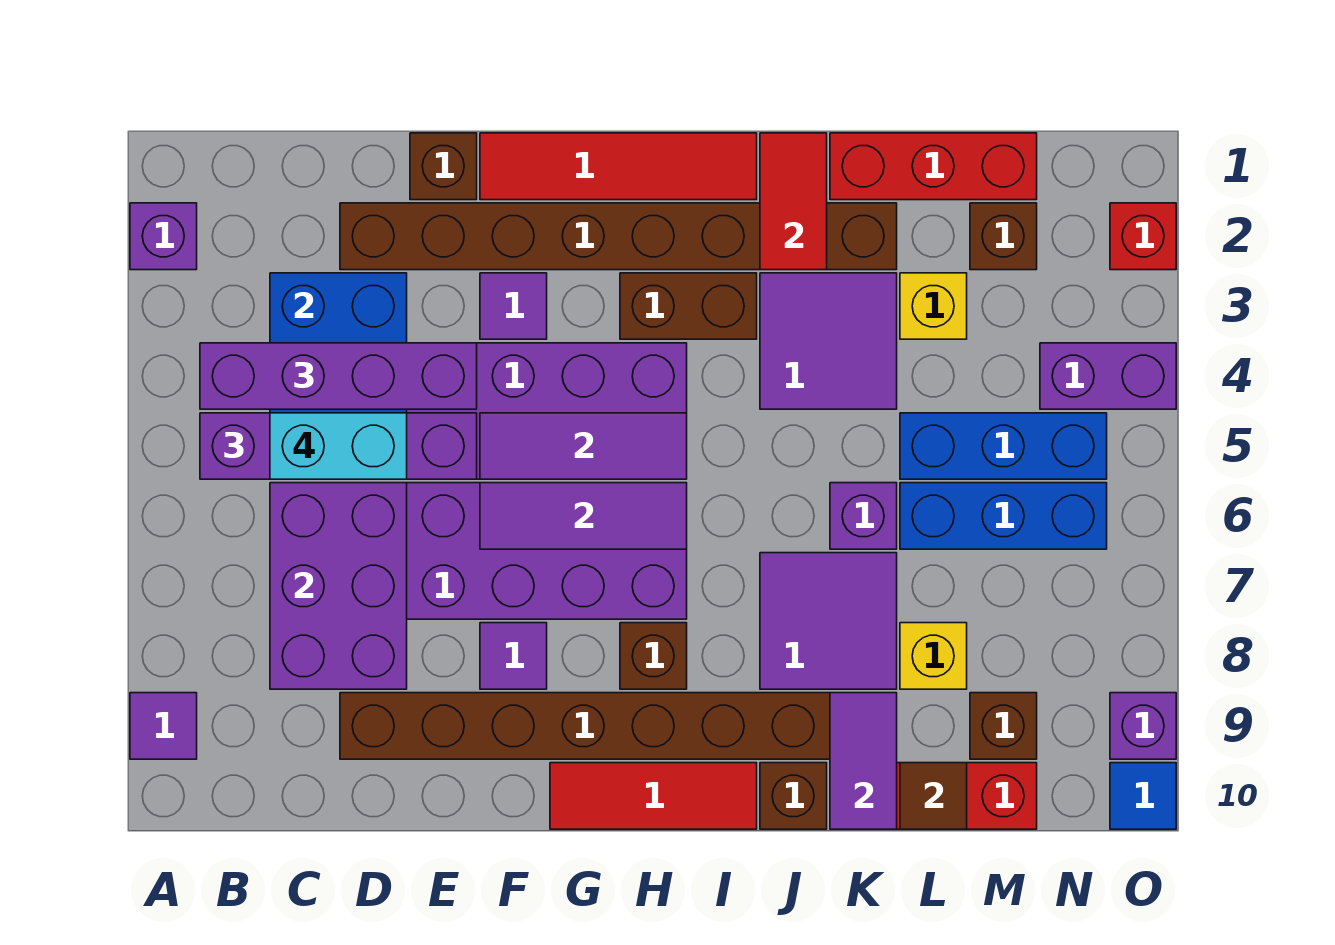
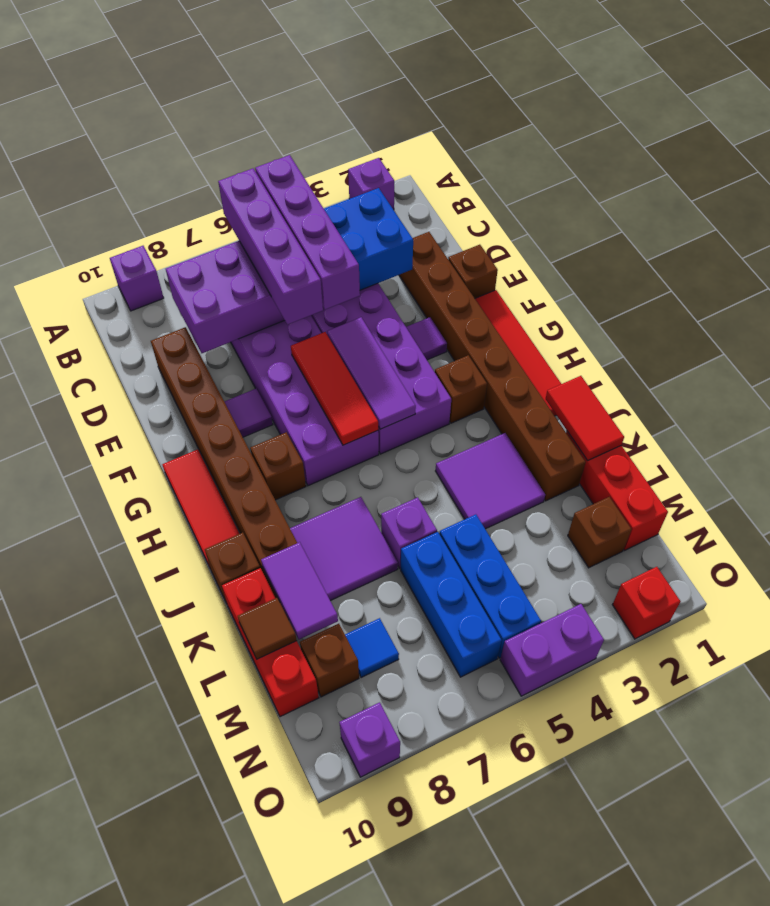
purple tile A9 level 1 -> purple brick A9 level 1
purple brick B4:E4 level 3 -> purple brick B6:E6 level 3
cyan brick C5:D5 level 4 -> none
purple tile F6:H6 level 2 -> red tile F6:H6 level 2
brown brick H3:I3 level 1 -> brown brick H3 level 1
red tile J1:J2 level 2 -> red tile J1:K1 level 2
purple tile K9:K10 level 2 -> purple tile K9:L9 level 2
yellow brick L3 level 1 -> none
yellow brick L8 level 1 -> none
purple brick N4:O4 level 1 -> purple brick O4:O5 level 1
blue tile O10 level 1 -> blue tile M8 level 1

